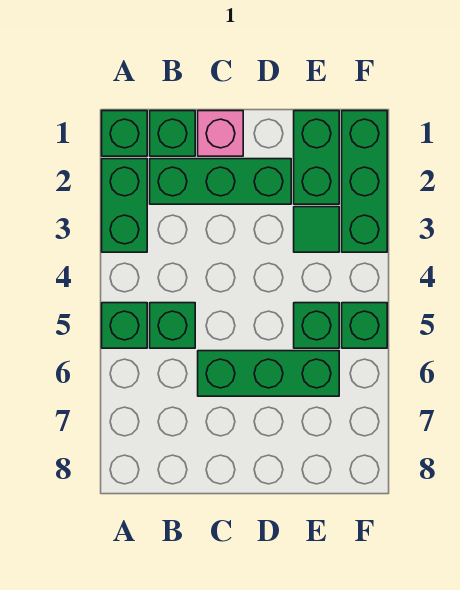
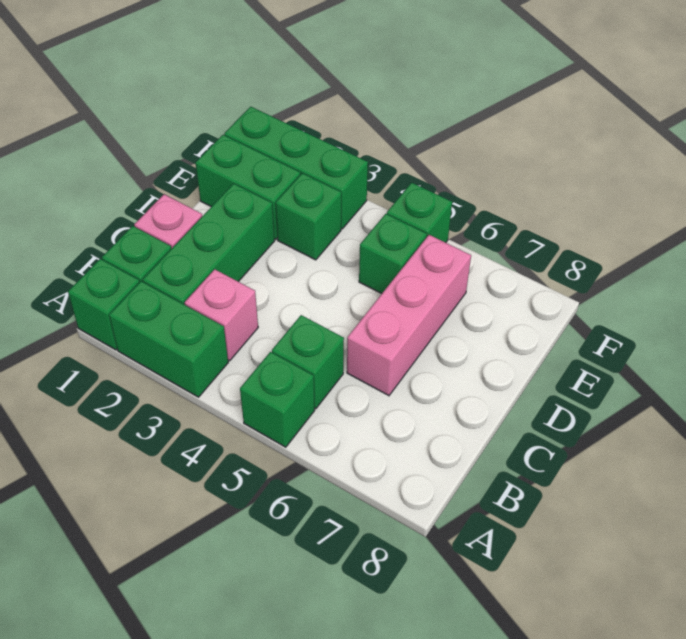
none -> pink brick B3 level 1
green brick C6:E6 level 1 -> pink brick C6:E6 level 1
green tile E3 level 1 -> green brick E3 level 1

